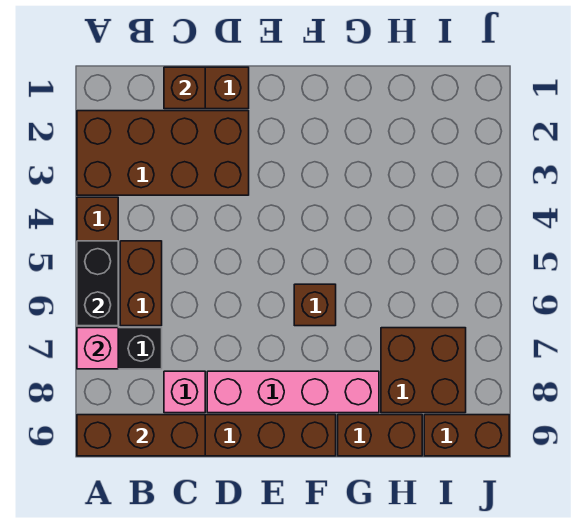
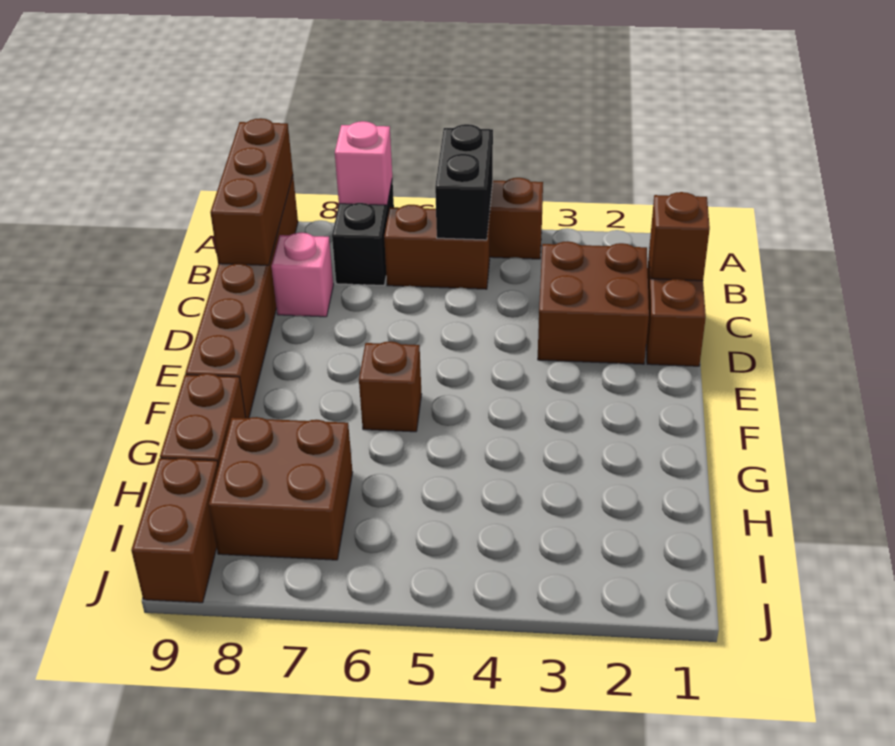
brown brick A2:D3 level 1 -> brown brick C2:D3 level 1
black brick A5:A6 level 2 -> black brick A5:B5 level 2
pink brick D8:G8 level 1 -> none

